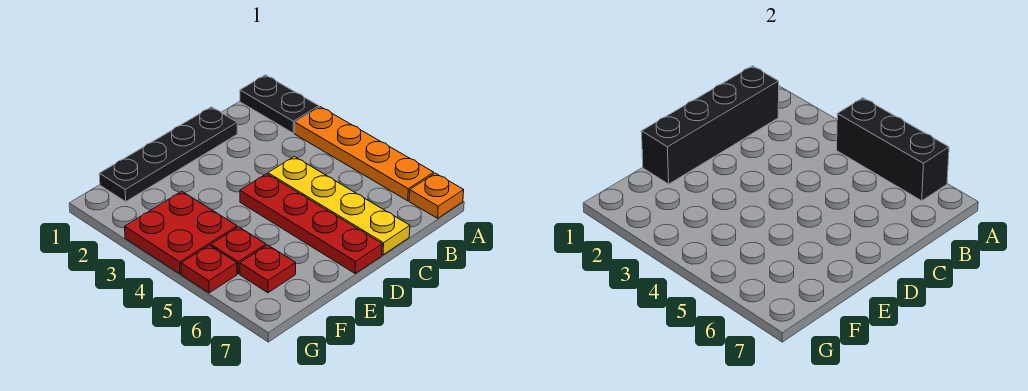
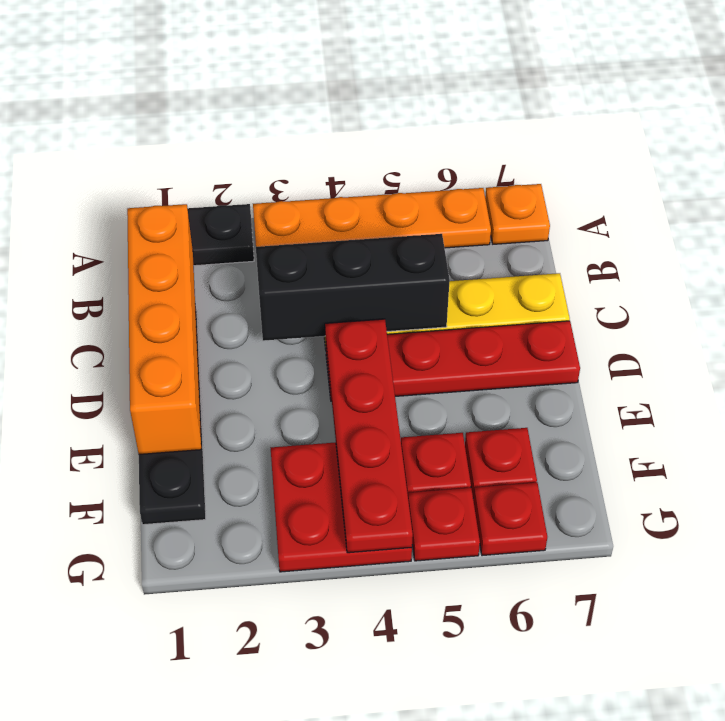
black brick A4:A6 level 2 -> black brick C3:C5 level 2
black brick B1:E1 level 2 -> orange brick B1:E1 level 2
none -> red plate D4:G4 level 2
none -> red plate G6 level 1

